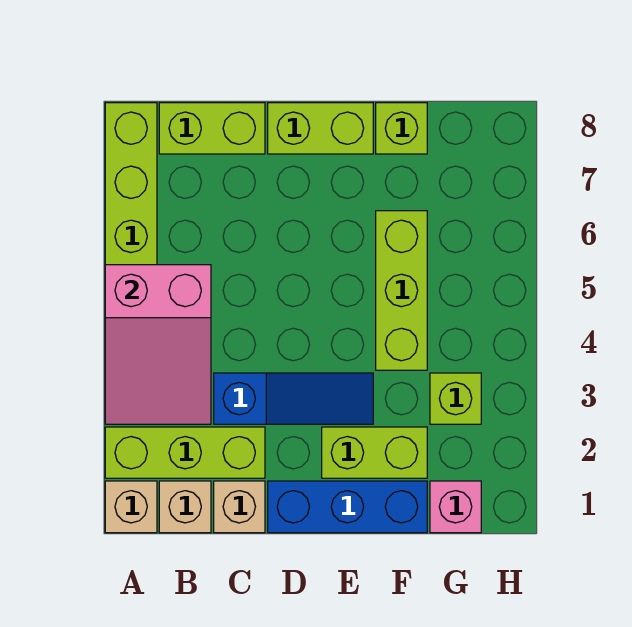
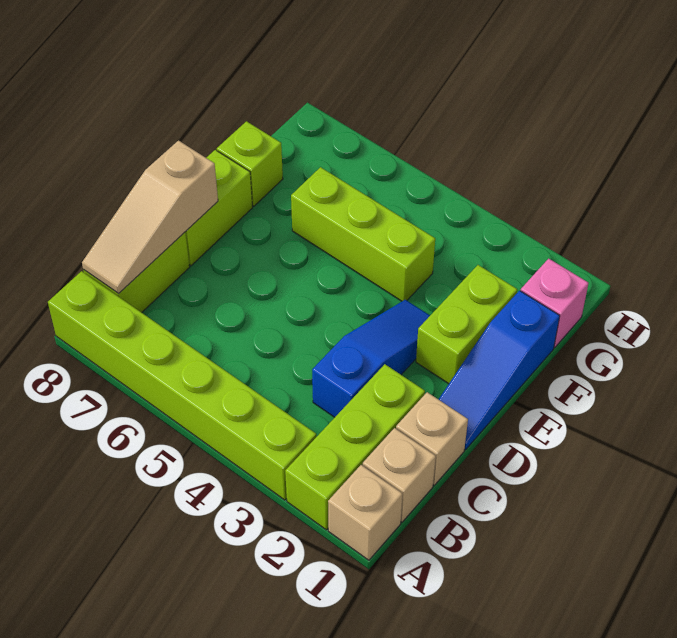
pink slope A3:B5 level 2 top 5 -> none
none -> tan slope B8:D8 level 2 top D
blue brick D1:F1 level 1 -> blue slope D1:F1 level 1 top F
lime brick G3 level 1 -> none

